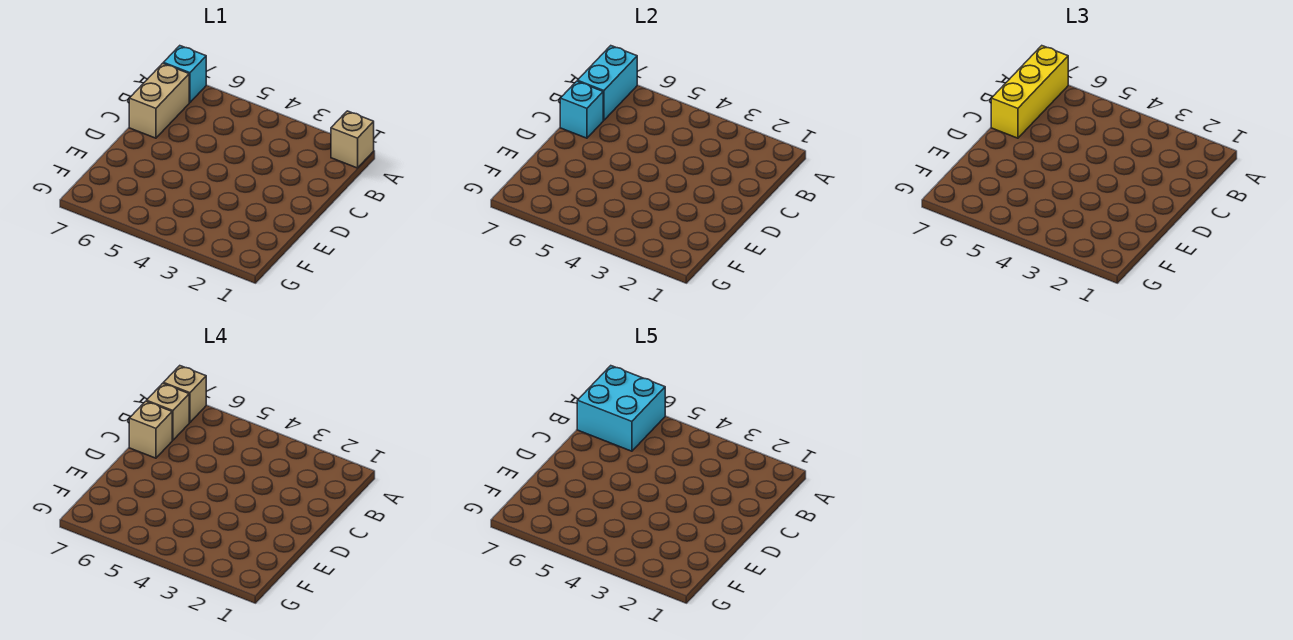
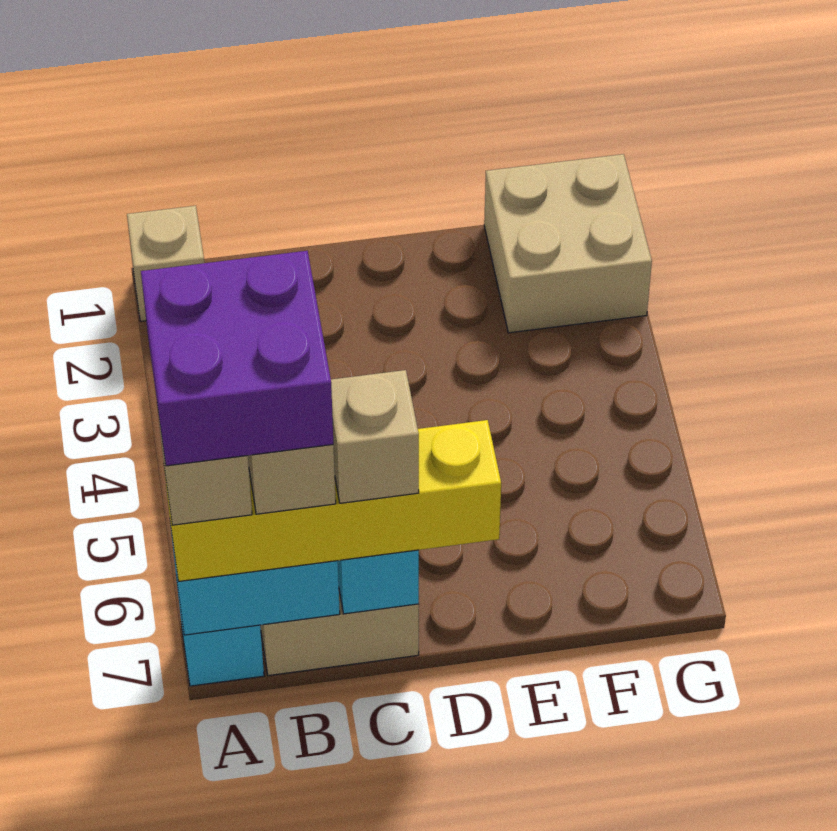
cyan brick A6:B7 level 5 -> purple brick A6:B7 level 5
yellow brick A7:C7 level 3 -> yellow brick A7:D7 level 3
none -> tan brick F1:G2 level 1

